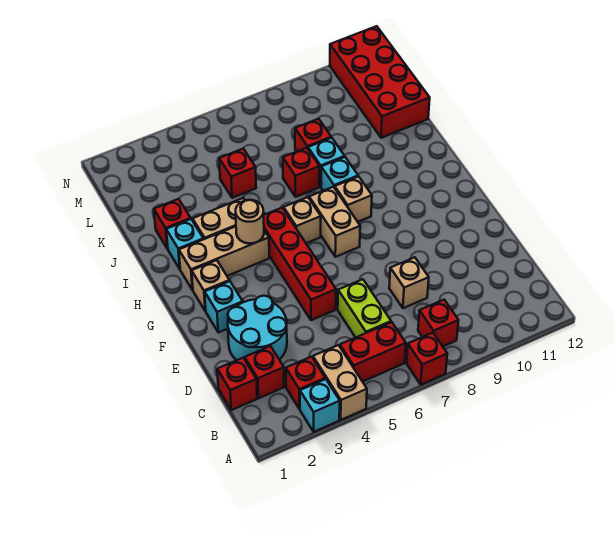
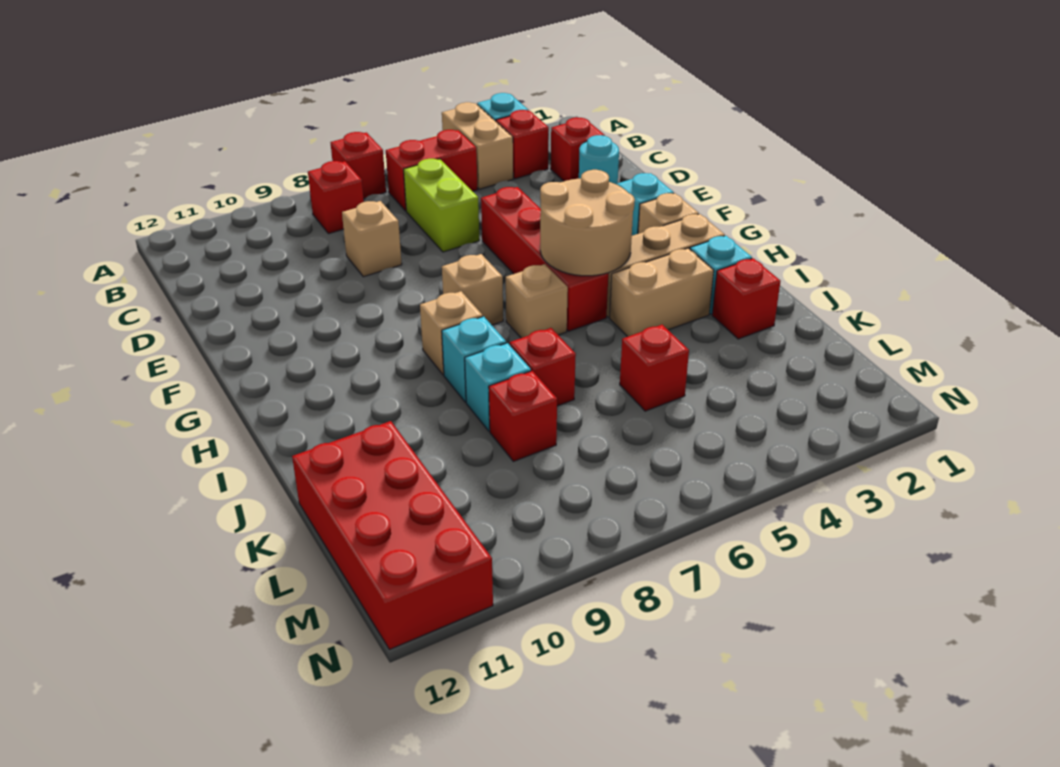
red brick C1 level 1 -> none
cyan round brick D2:E3 level 1 -> cyan round brick D2 level 1
tan brick G7:H7 level 1 -> tan brick G7 level 1
tan round brick H4 level 2 -> tan round brick G4:H5 level 2

